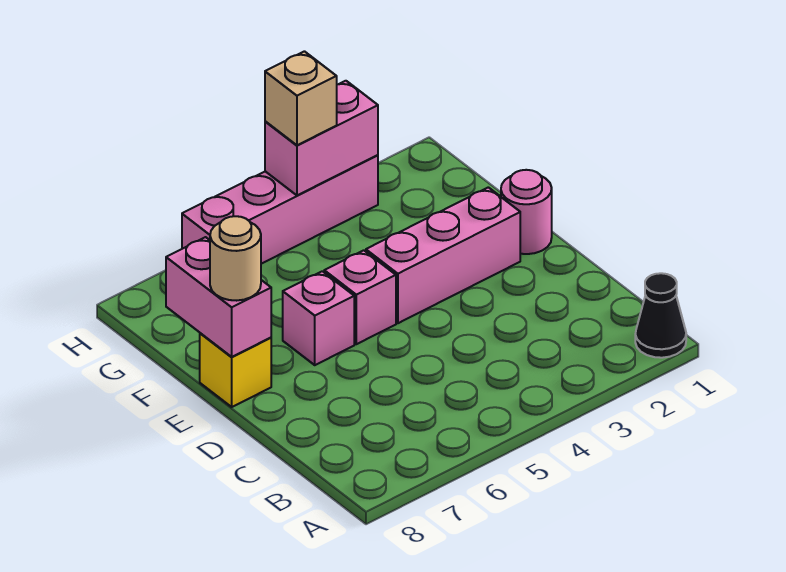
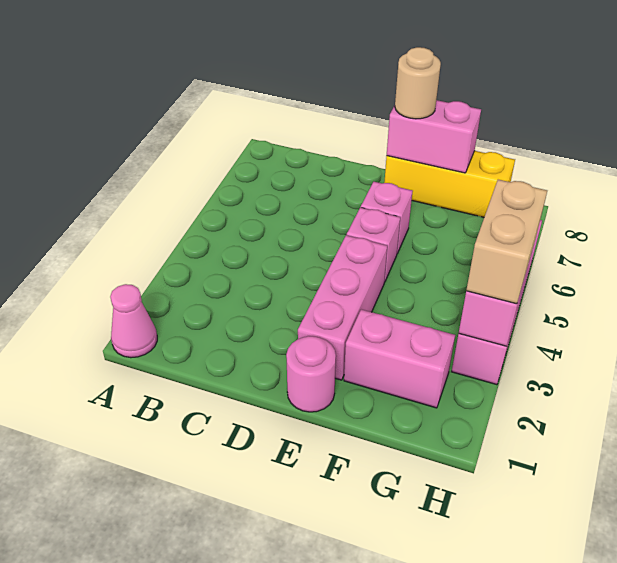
black cone A1 level 1 -> pink cone A1 level 1
yellow brick E8 level 1 -> yellow brick E8:G8 level 1
none -> pink brick F2:G2 level 1
tan brick H4 level 3 -> tan brick H3:H4 level 3

